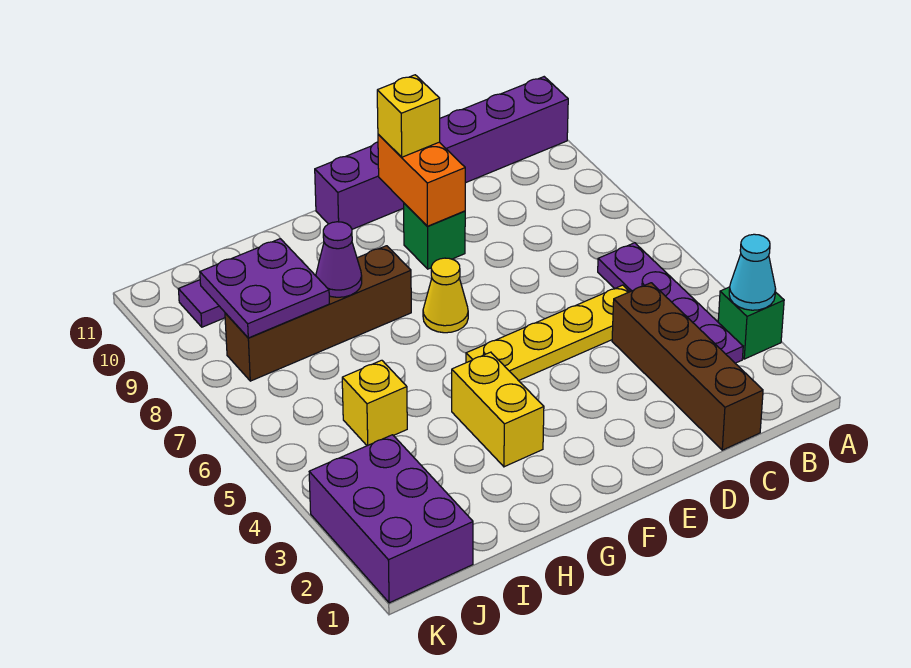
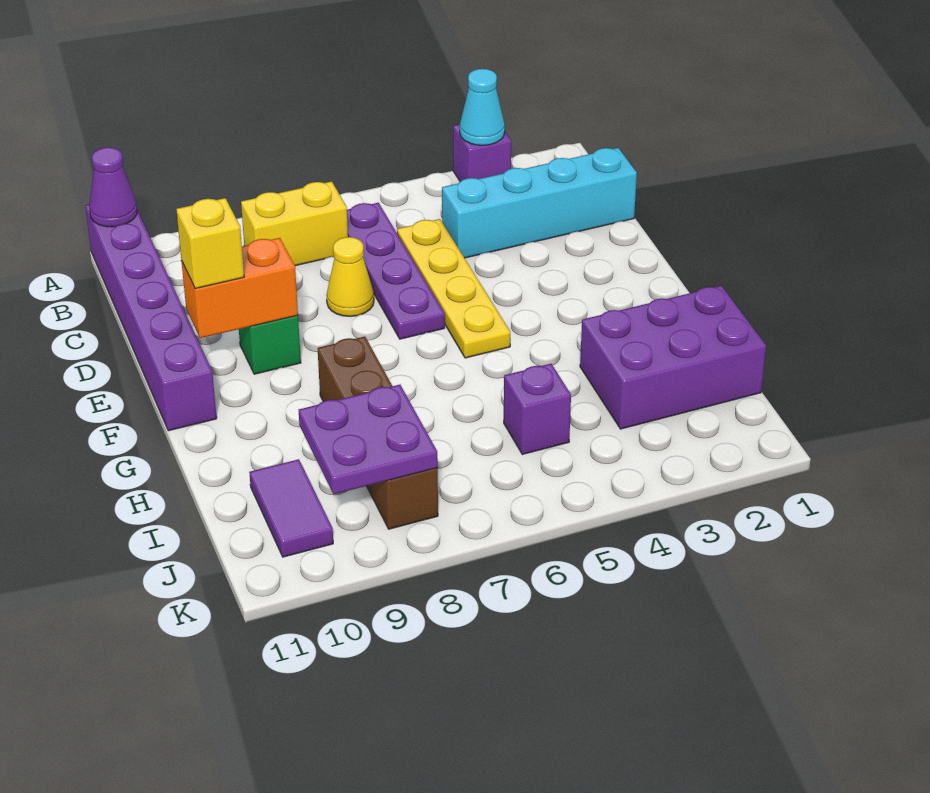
green brick A3 level 1 -> purple brick A3 level 1
purple plate B3:B6 level 1 -> purple plate B6:E6 level 1
brown brick C1:C4 level 1 -> cyan brick C1:C4 level 1
yellow cone F7 level 1 -> yellow cone D7 level 1
yellow brick G3:G4 level 1 -> yellow brick B7:B8 level 1
purple cone H8 level 2 -> purple cone A11 level 2
yellow brick I5 level 1 -> purple brick I5 level 1
purple brick J1:K3 level 1 -> purple brick H1:I3 level 1

